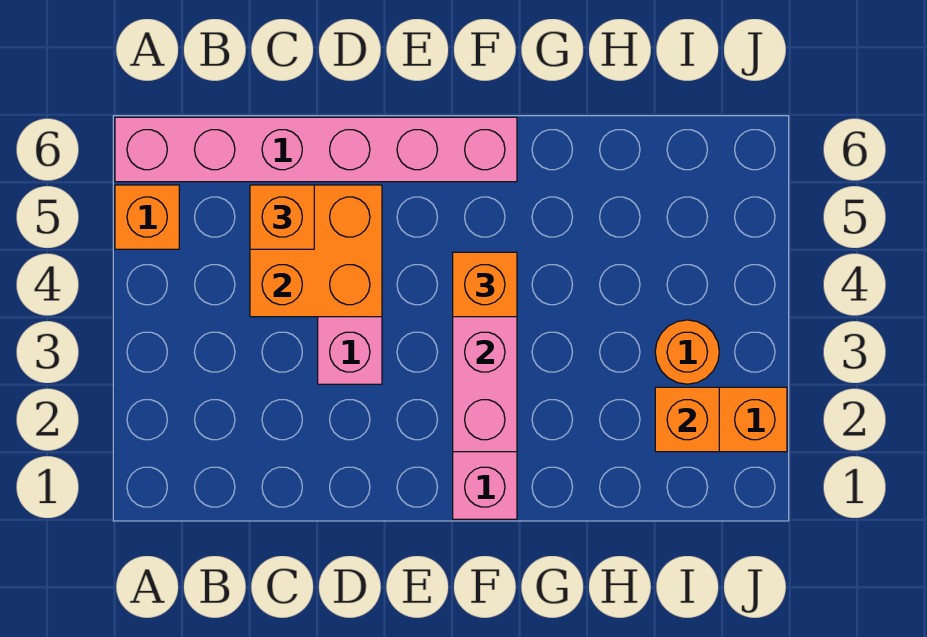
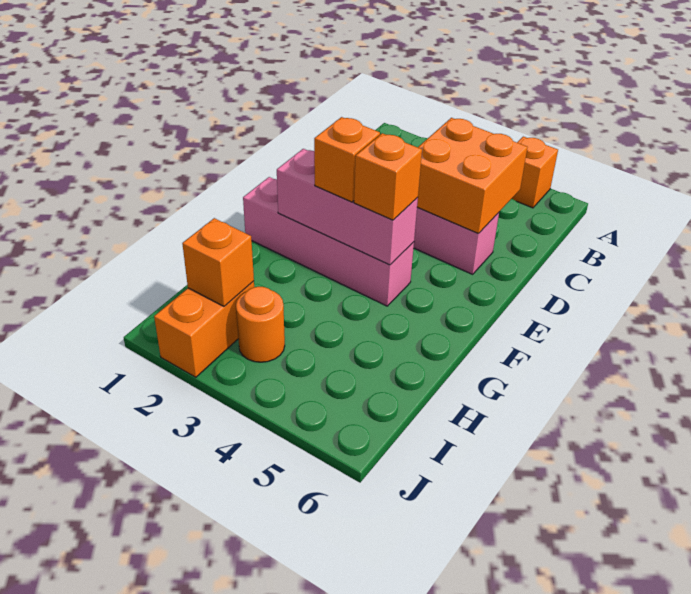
pink brick A6:F6 level 1 -> none
orange brick C5 level 3 -> orange brick F3 level 3

